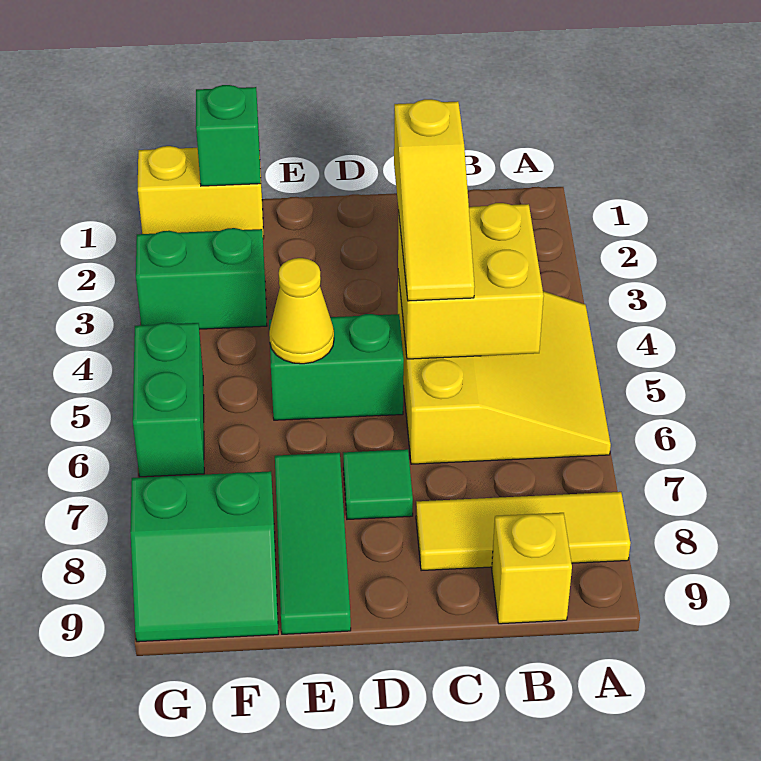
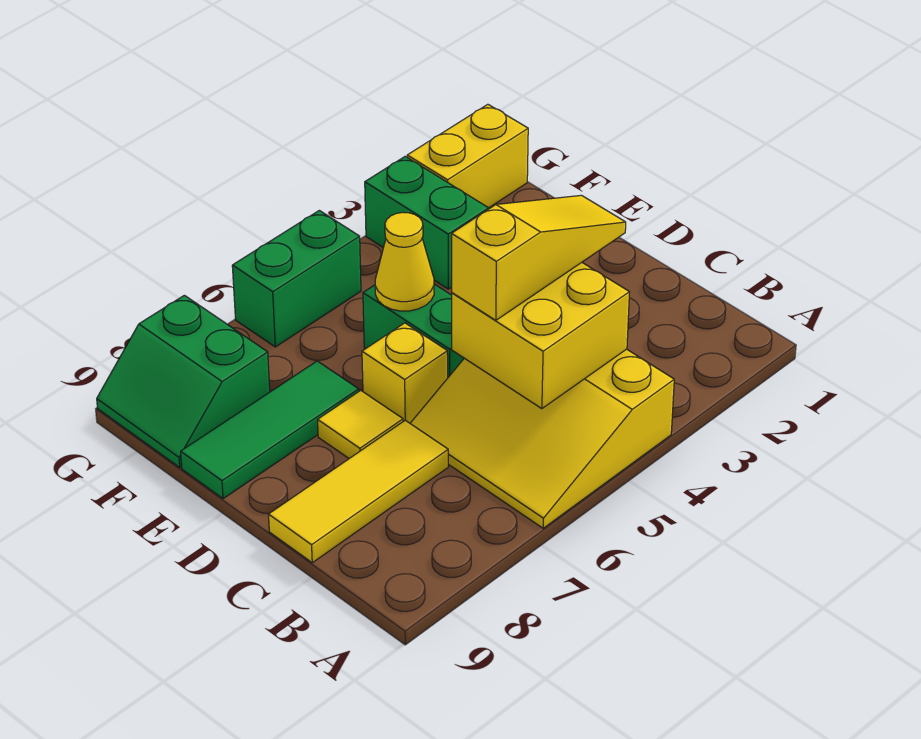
yellow slope A4:C6 level 1 top C -> yellow slope A4:C6 level 1 top 4
yellow tile A8:C8 level 1 -> yellow tile C7:C9 level 1
yellow brick B9 level 1 -> yellow brick D6 level 1
yellow slope C3:C5 level 3 top 3 -> yellow slope C3:C5 level 3 top 5
green tile D7 level 1 -> yellow tile D7 level 1
yellow brick F1:G1 level 1 -> yellow brick G1:G2 level 1
green brick F1 level 2 -> none

